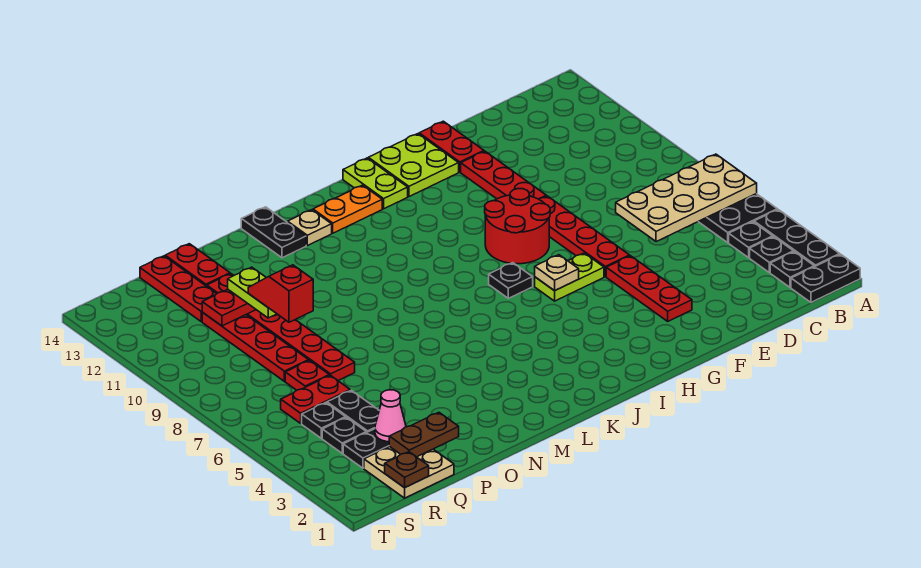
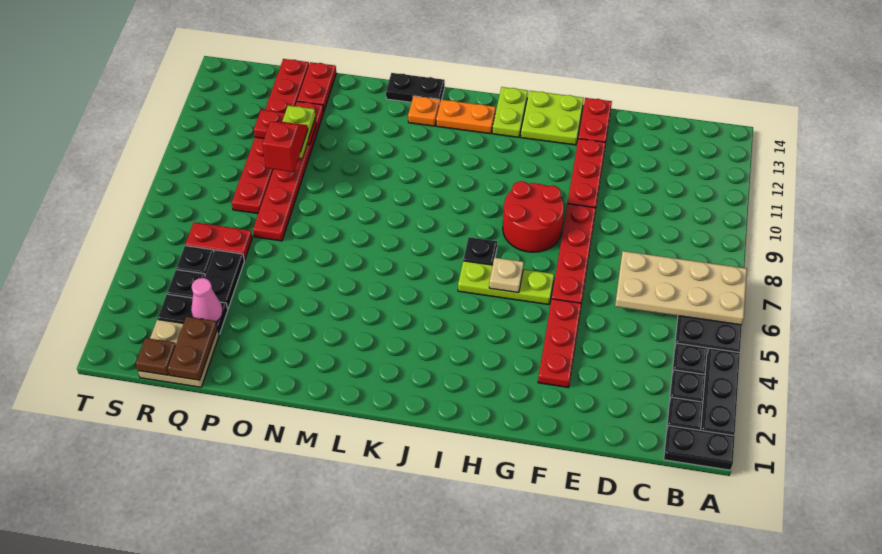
lime plate G6:H6 level 1 -> lime plate G6:I6 level 1
tan plate L13 level 1 -> orange plate L13 level 1
black plate M13:M14 level 1 -> black plate L14:M14 level 1
brown plate P2:Q2 level 2 -> brown plate Q1:Q2 level 2
red plate Q7 level 1 -> none

